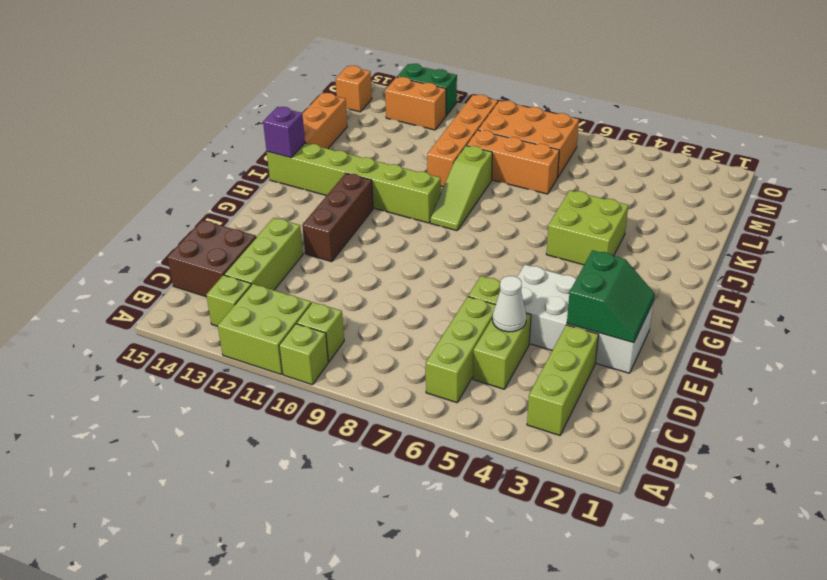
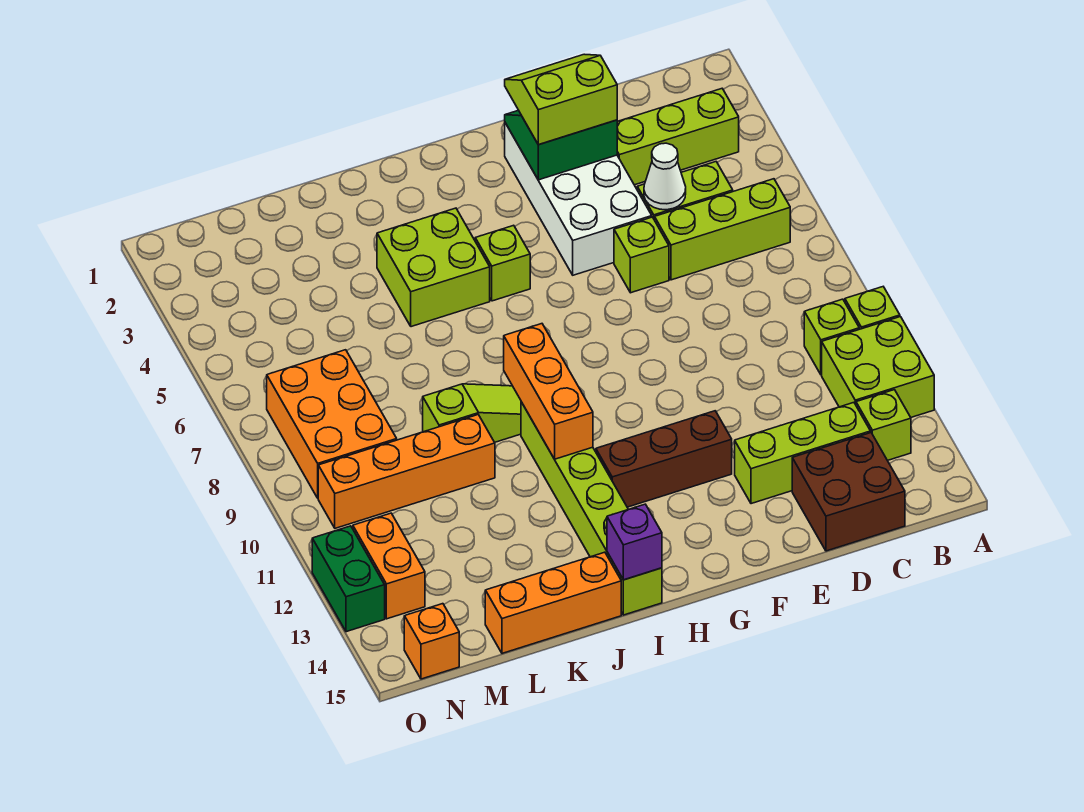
none -> lime slope E2:F3 level 3 top 3
none -> lime brick H5 level 1
orange brick L7:L9 level 1 -> orange brick I9:I11 level 2

